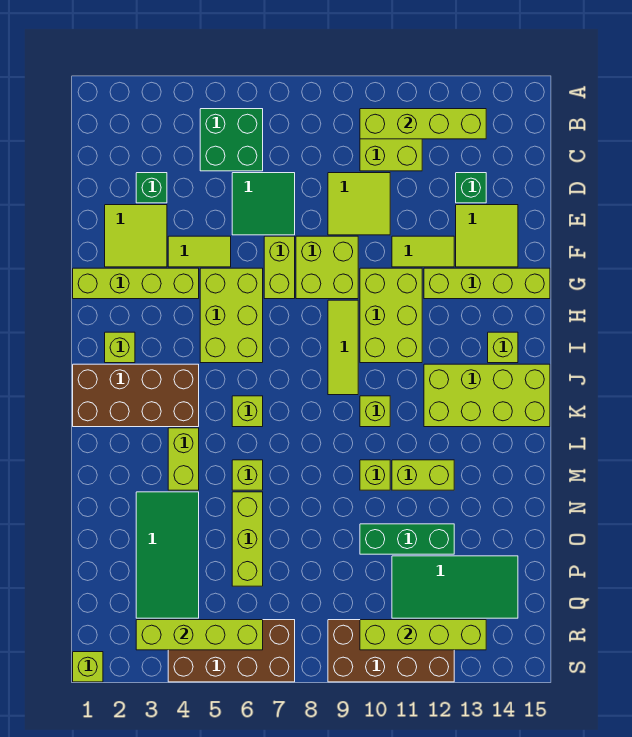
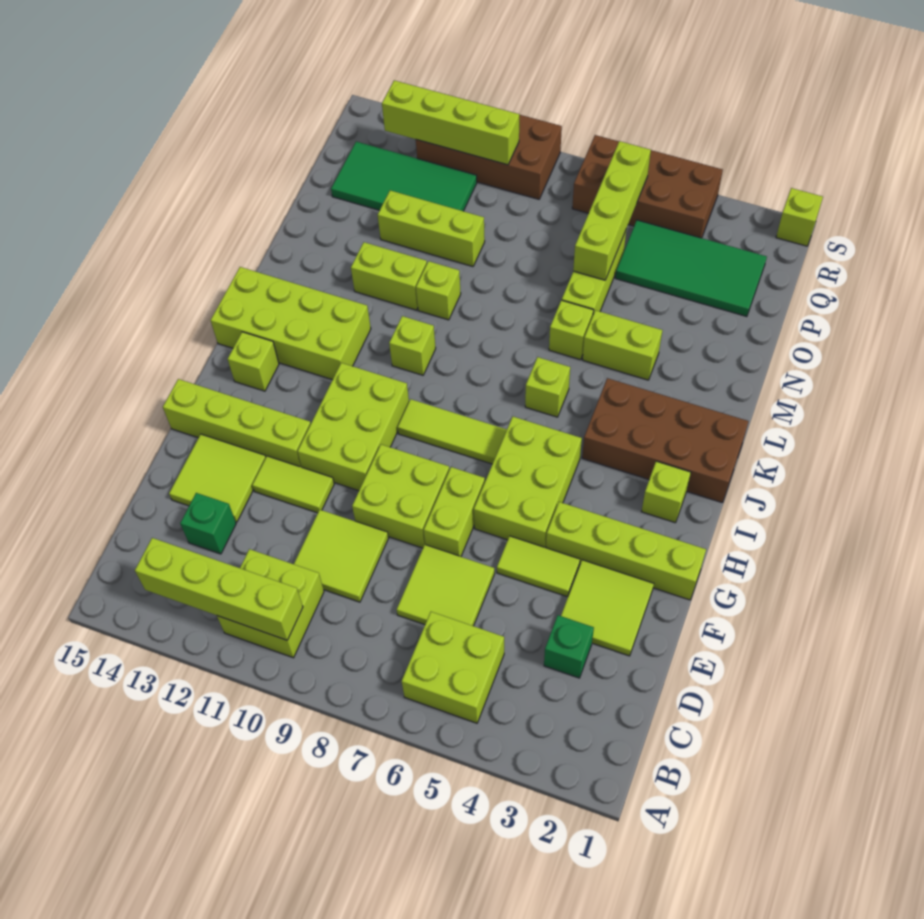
green brick B5:C6 level 1 -> lime brick B5:C6 level 1
green tile D6:E7 level 1 -> lime tile D6:E7 level 1
lime tile H9:J9 level 1 -> lime tile I7:I9 level 1
lime brick L4:M4 level 1 -> lime brick M4:M5 level 1
green tile N3:Q4 level 1 -> green tile P2:Q5 level 1
green brick O10:O12 level 1 -> lime brick O10:O12 level 1
lime brick R3:R6 level 2 -> lime brick O6:R6 level 2

